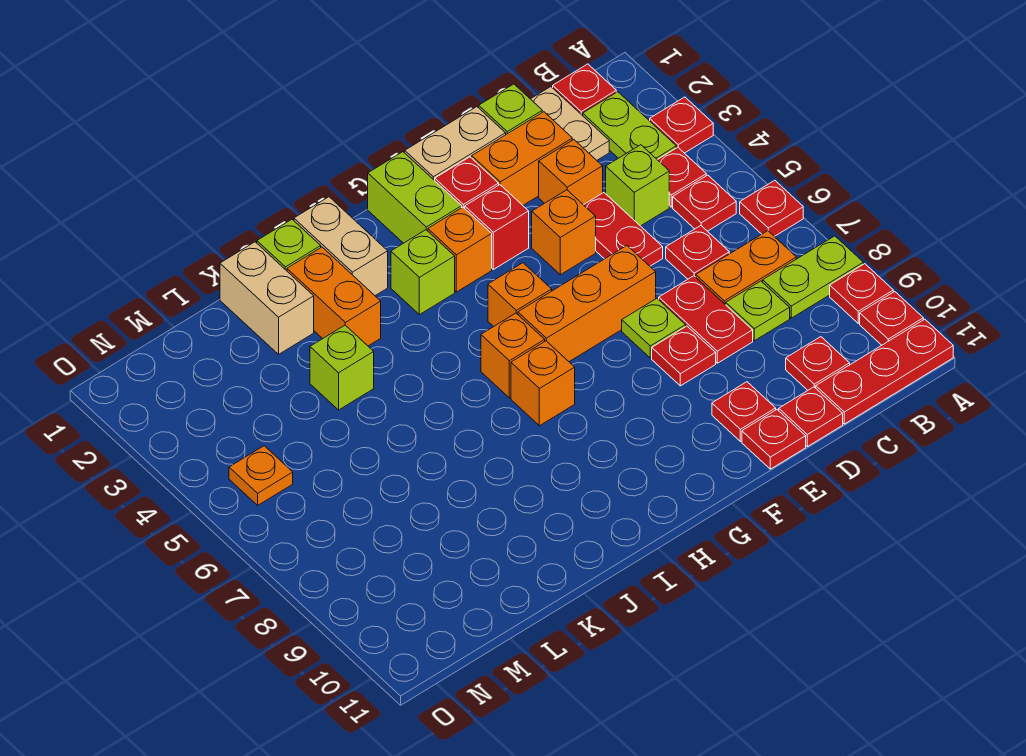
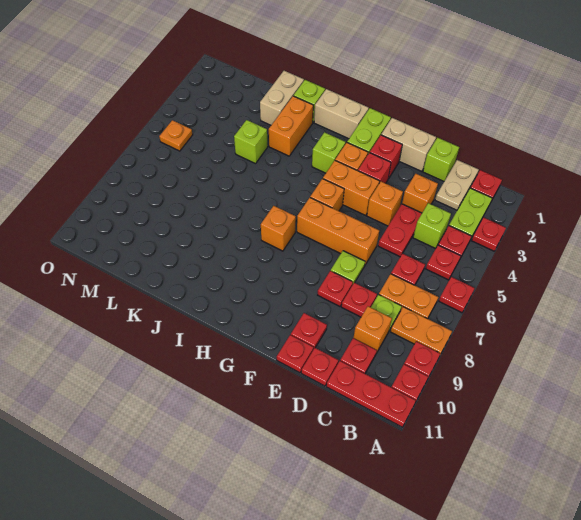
lime plate A8:B8 level 1 -> orange plate A8:B8 level 1
orange brick D2:E2 level 1 -> orange brick F4:G4 level 1
red plate D7:D8 level 1 -> red plate D8 level 1
orange brick H6 level 1 -> orange brick C9 level 1
tan brick I1:I2 level 1 -> tan brick H1:I1 level 1

